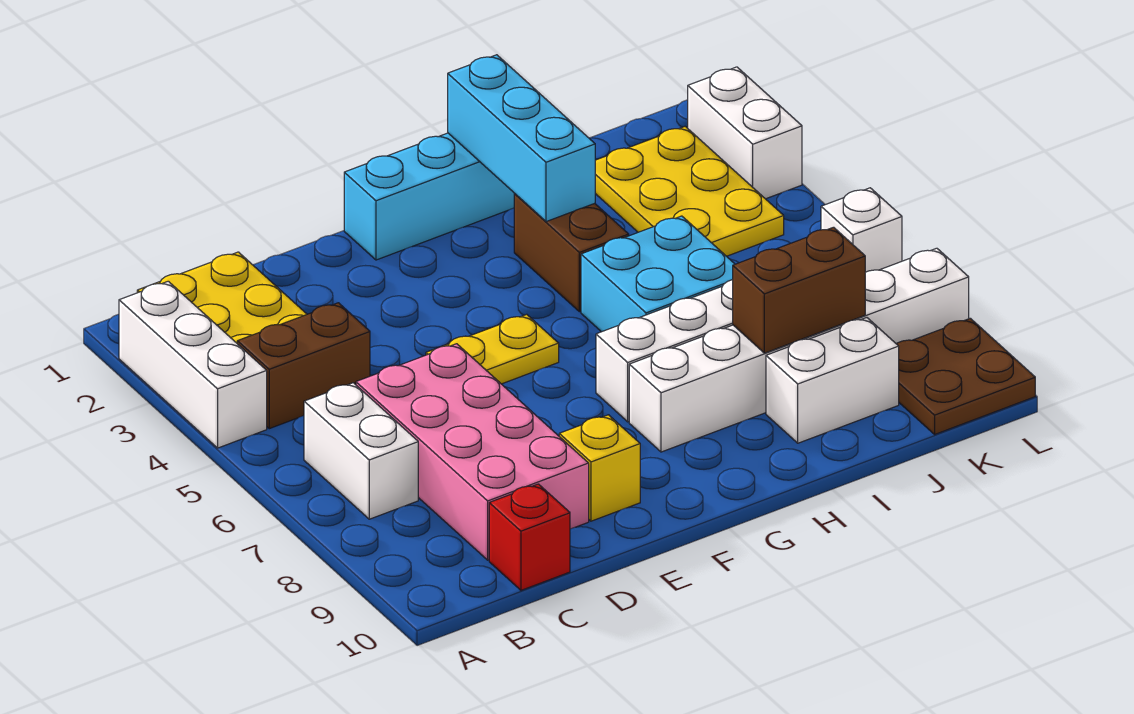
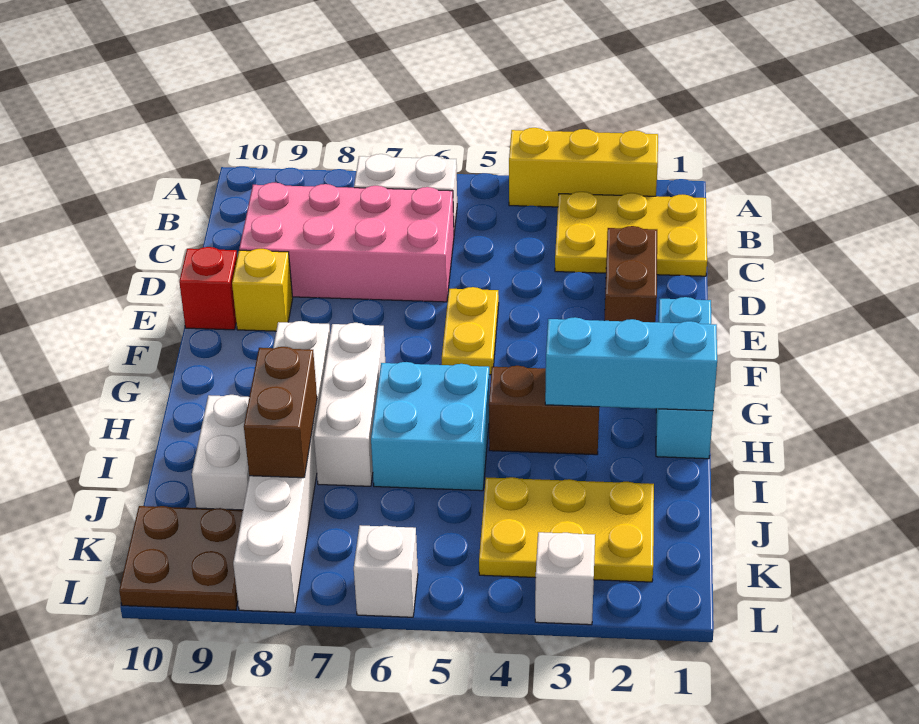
white brick A2:A4 level 1 -> yellow brick A2:A4 level 1
brown brick B4:C4 level 1 -> brown brick D2:E2 level 1
red brick C10 level 1 -> red brick E10 level 1
white brick L2:L3 level 1 -> white brick L3 level 1

